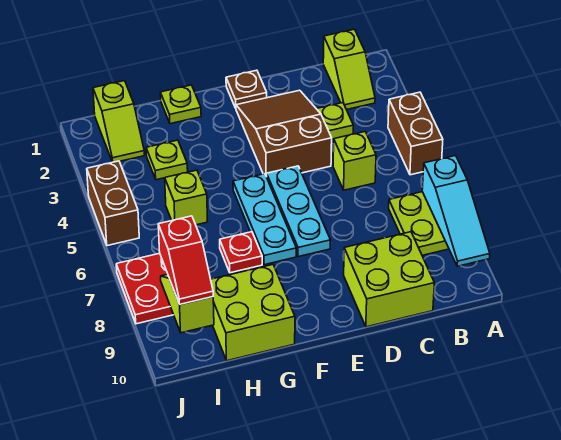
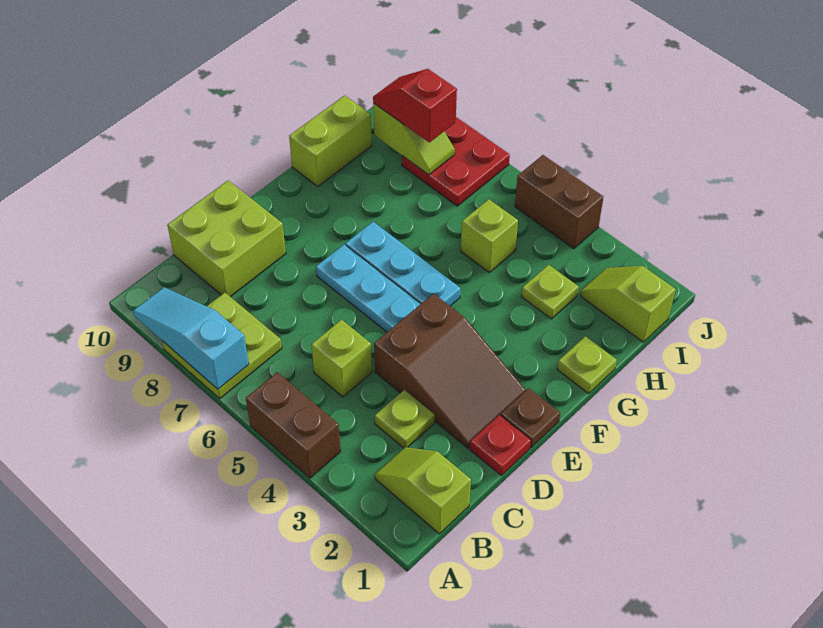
red plate G7 level 1 -> red plate D1 level 1
lime brick G9:H10 level 1 -> lime brick G10:H10 level 1

